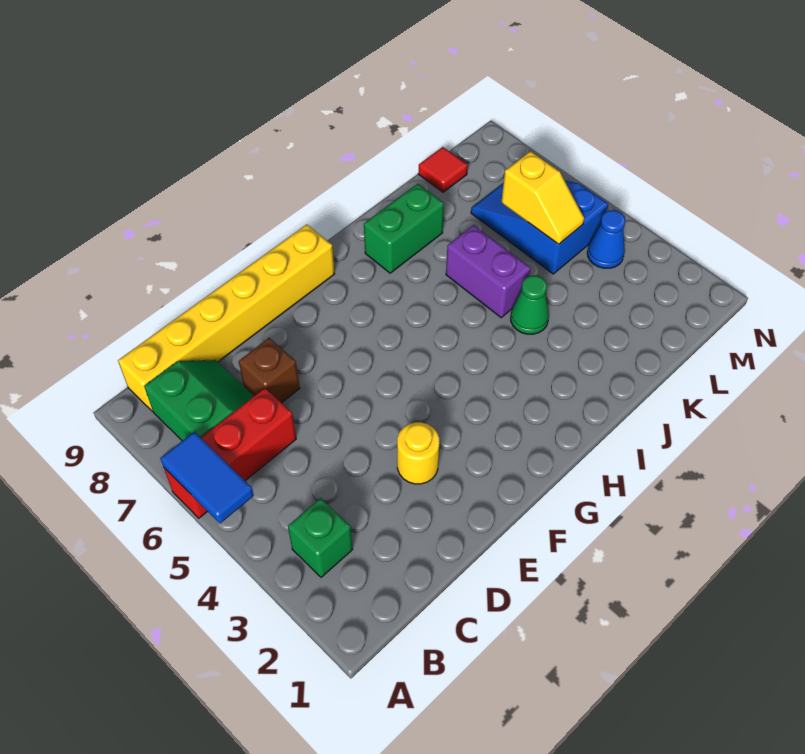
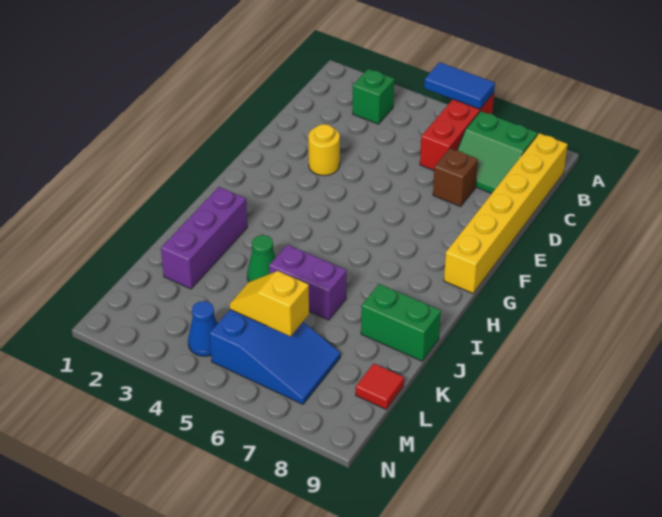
none -> purple brick I2:K2 level 1
green brick I8:J8 level 1 -> green brick J8:J9 level 1

